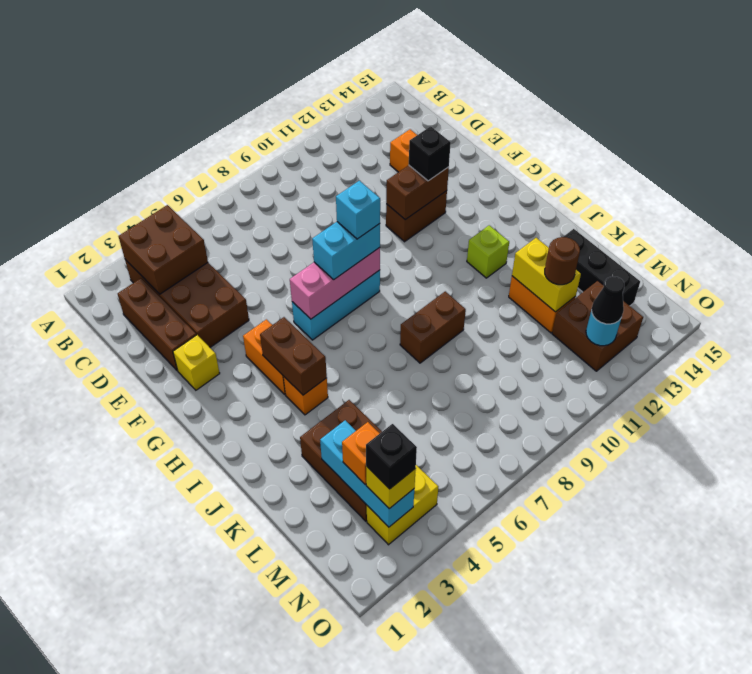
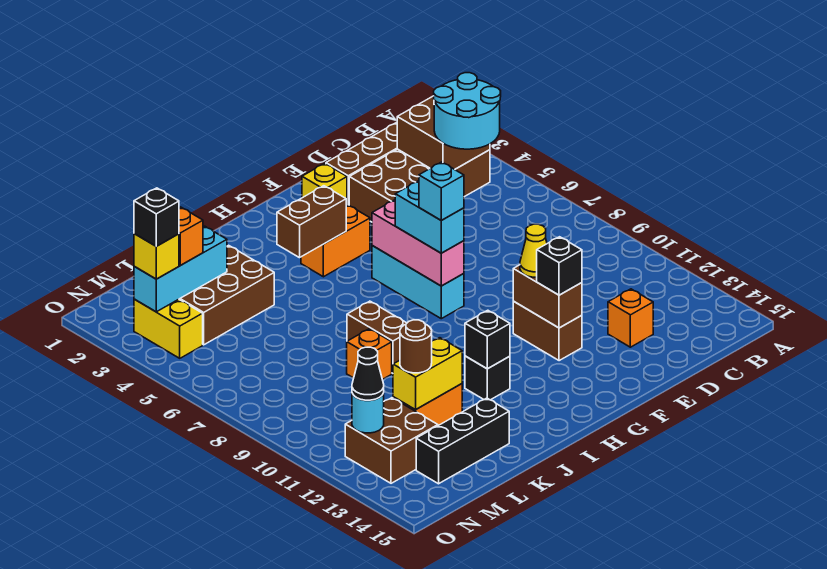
none -> cyan round brick B4:C5 level 3
none -> yellow cone F11 level 3
orange brick I4 level 1 -> orange brick K9 level 1
lime brick I12 level 1 -> black brick I12 level 1
none -> black brick I12 level 2

